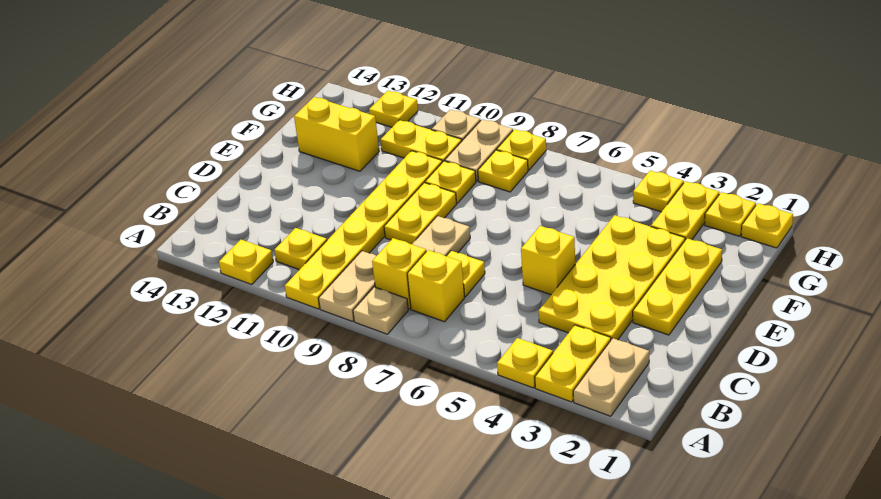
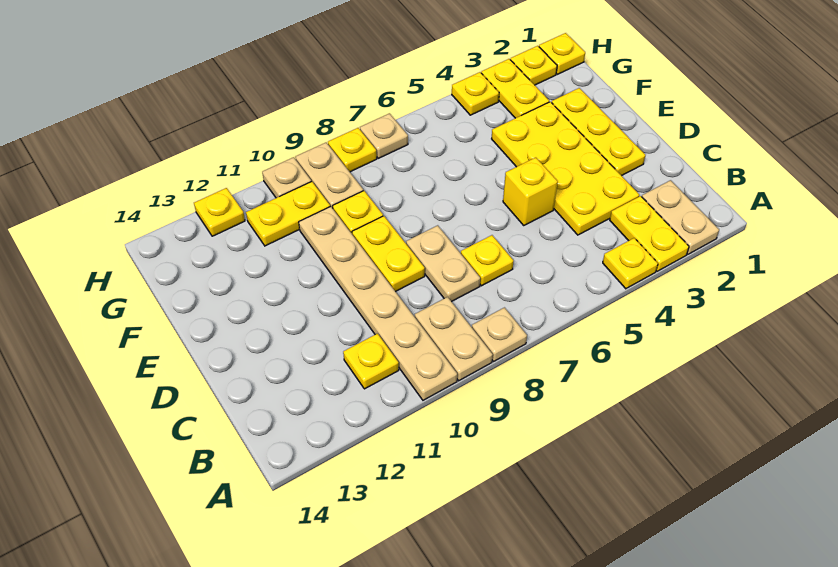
yellow plate A10:F10 level 1 -> tan plate A10:F10 level 1
yellow plate A12 level 1 -> none
yellow brick B7 level 1 -> none
yellow brick B8 level 1 -> none
yellow brick F12:F13 level 1 -> none
yellow plate G8 level 1 -> none
none -> tan plate H7 level 1

